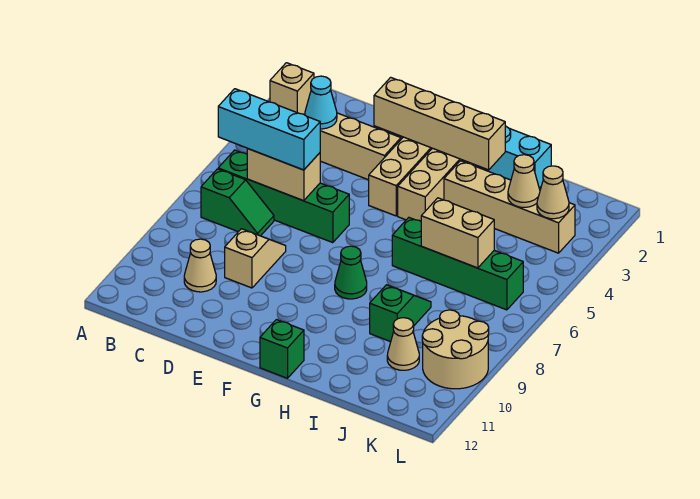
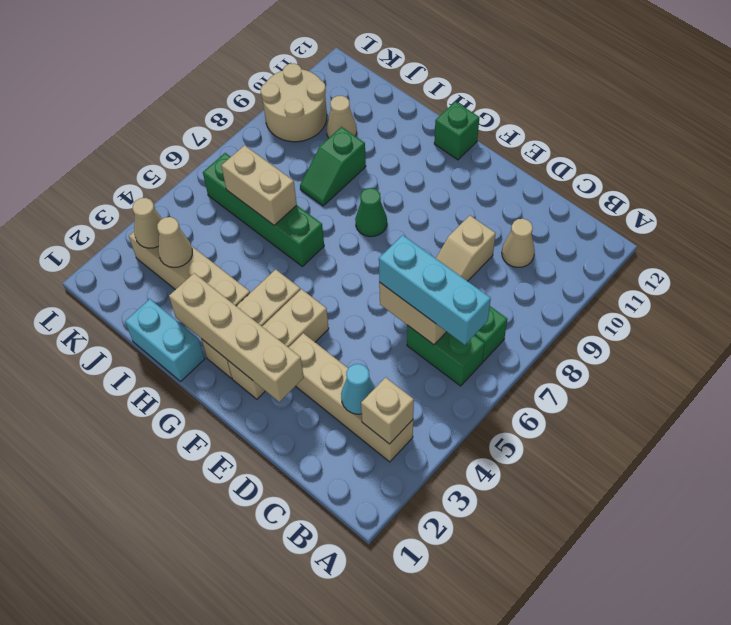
green brick B6:E6 level 1 -> green brick B6:C6 level 1

